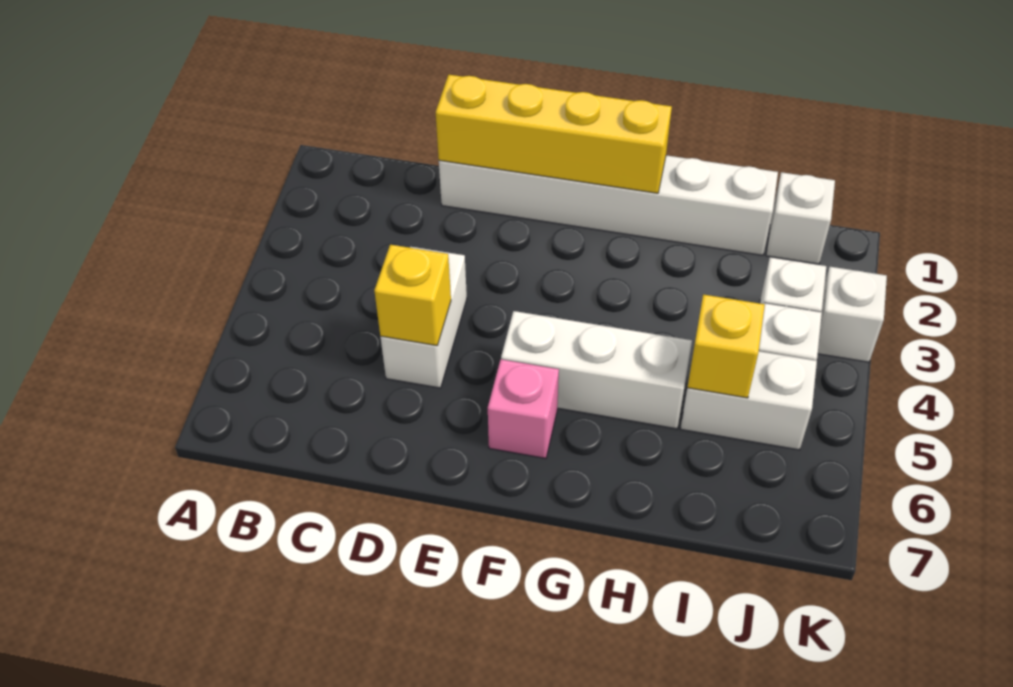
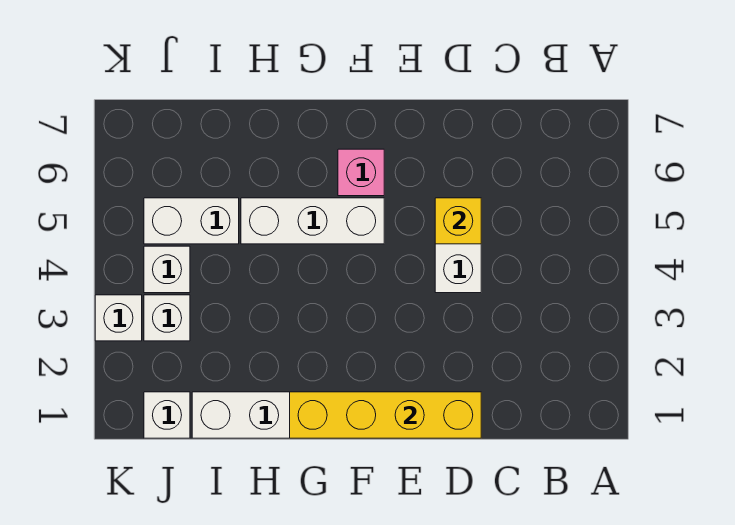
yellow brick I5 level 2 -> none

